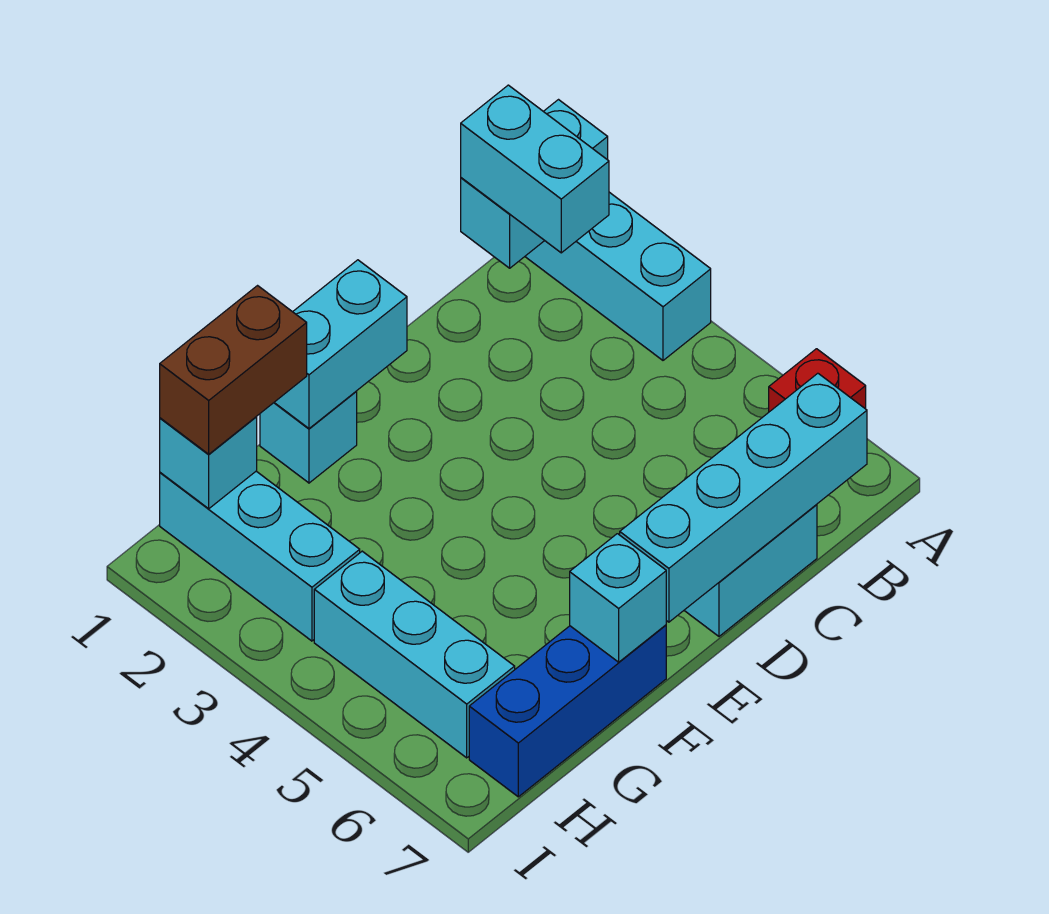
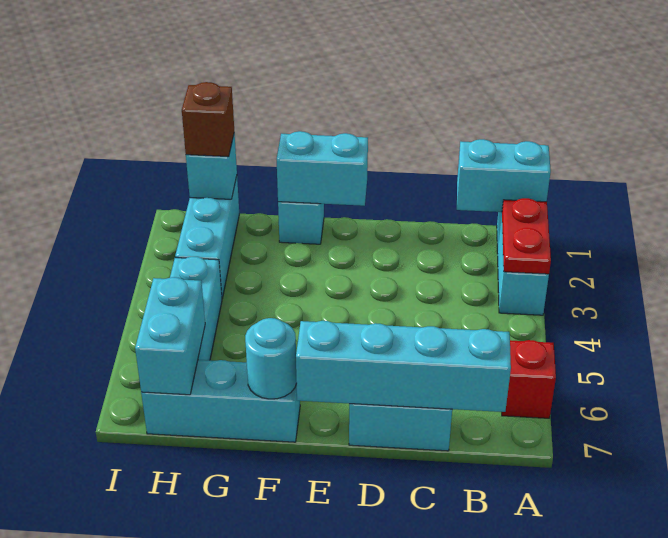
none -> red plate A2:A3 level 2
cyan brick B1:B2 level 3 -> cyan brick H6:H7 level 2
blue brick F7:H7 level 1 -> cyan brick F7:H7 level 1
cyan brick F7 level 2 -> cyan round brick F7 level 2
brown brick G1:H1 level 3 -> brown brick H1 level 3

